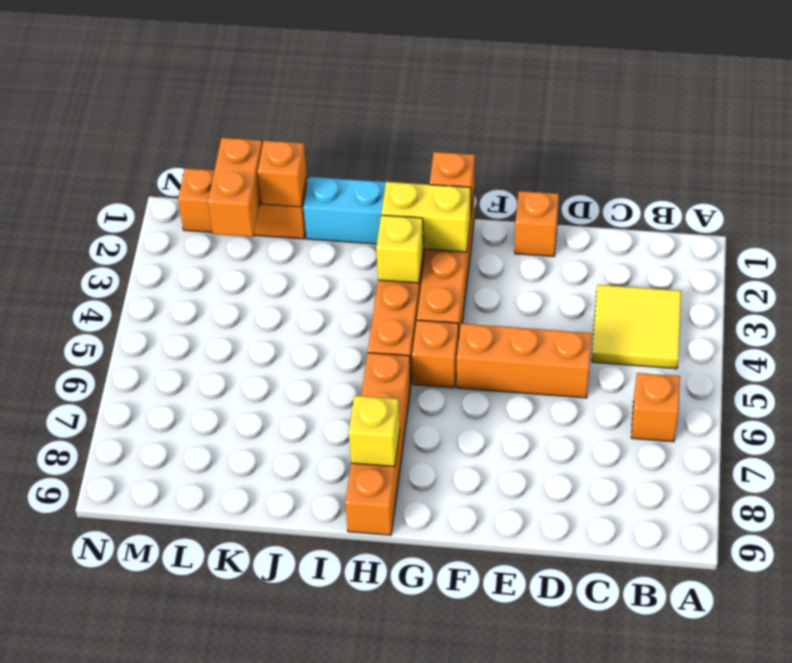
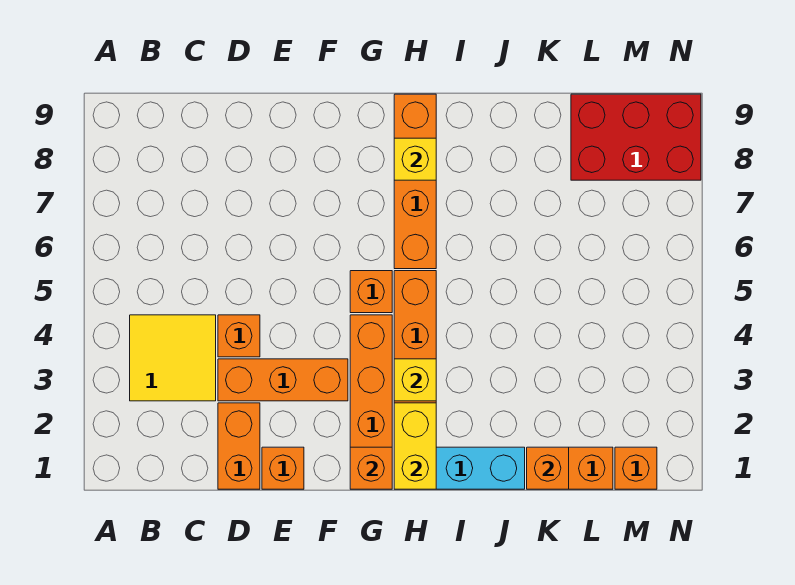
orange brick B6 level 1 -> orange brick D4 level 1
orange brick D5:F5 level 1 -> orange brick D3:F3 level 1
yellow brick G2:H2 level 2 -> yellow brick H1:H2 level 2
orange brick L1:L2 level 2 -> orange brick D1:D2 level 1
none -> red brick L8:N9 level 1

